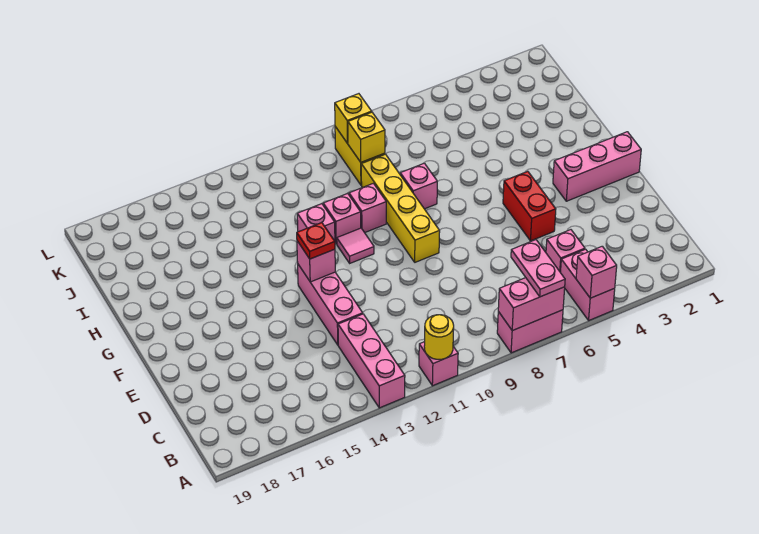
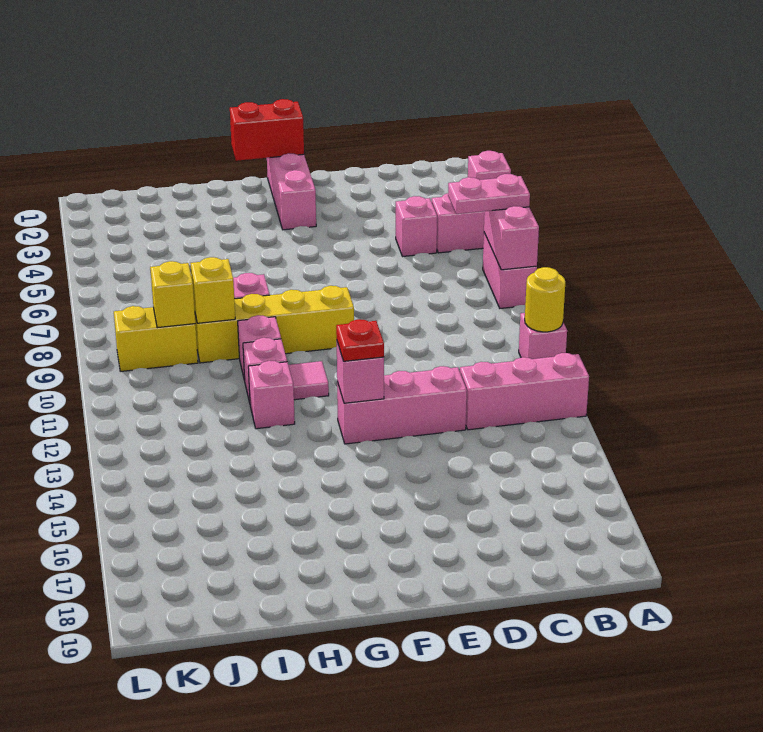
red brick E5:F5 level 1 -> red brick F1:G1 level 2
yellow brick K9 level 2 -> yellow brick I9 level 2

